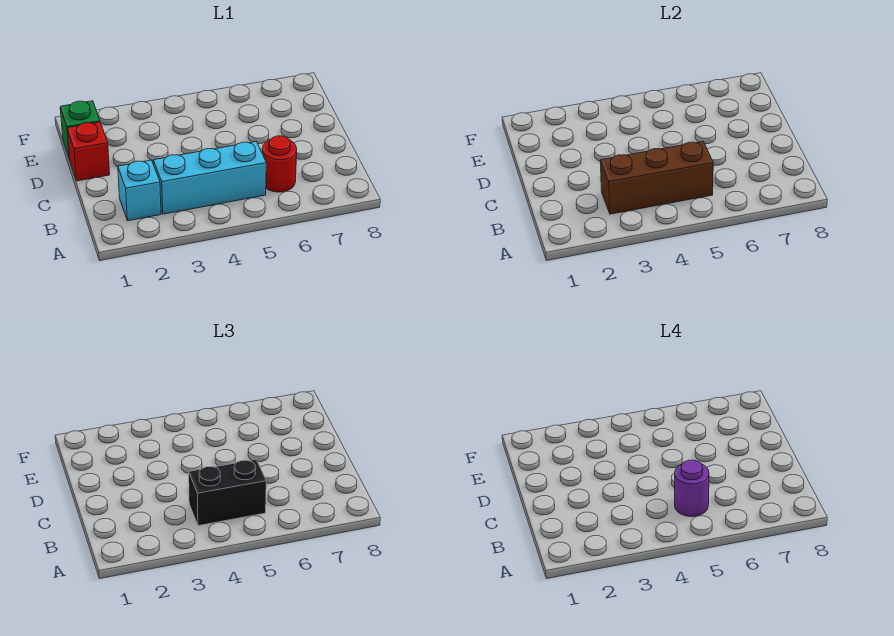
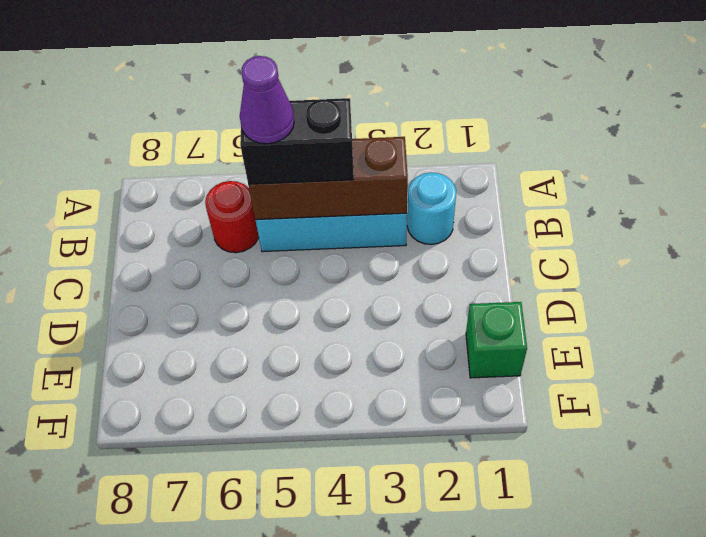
cyan brick B2 level 1 -> cyan round brick B2 level 1
purple round brick B5 level 4 -> purple cone B5 level 4
red brick D1 level 1 -> none

